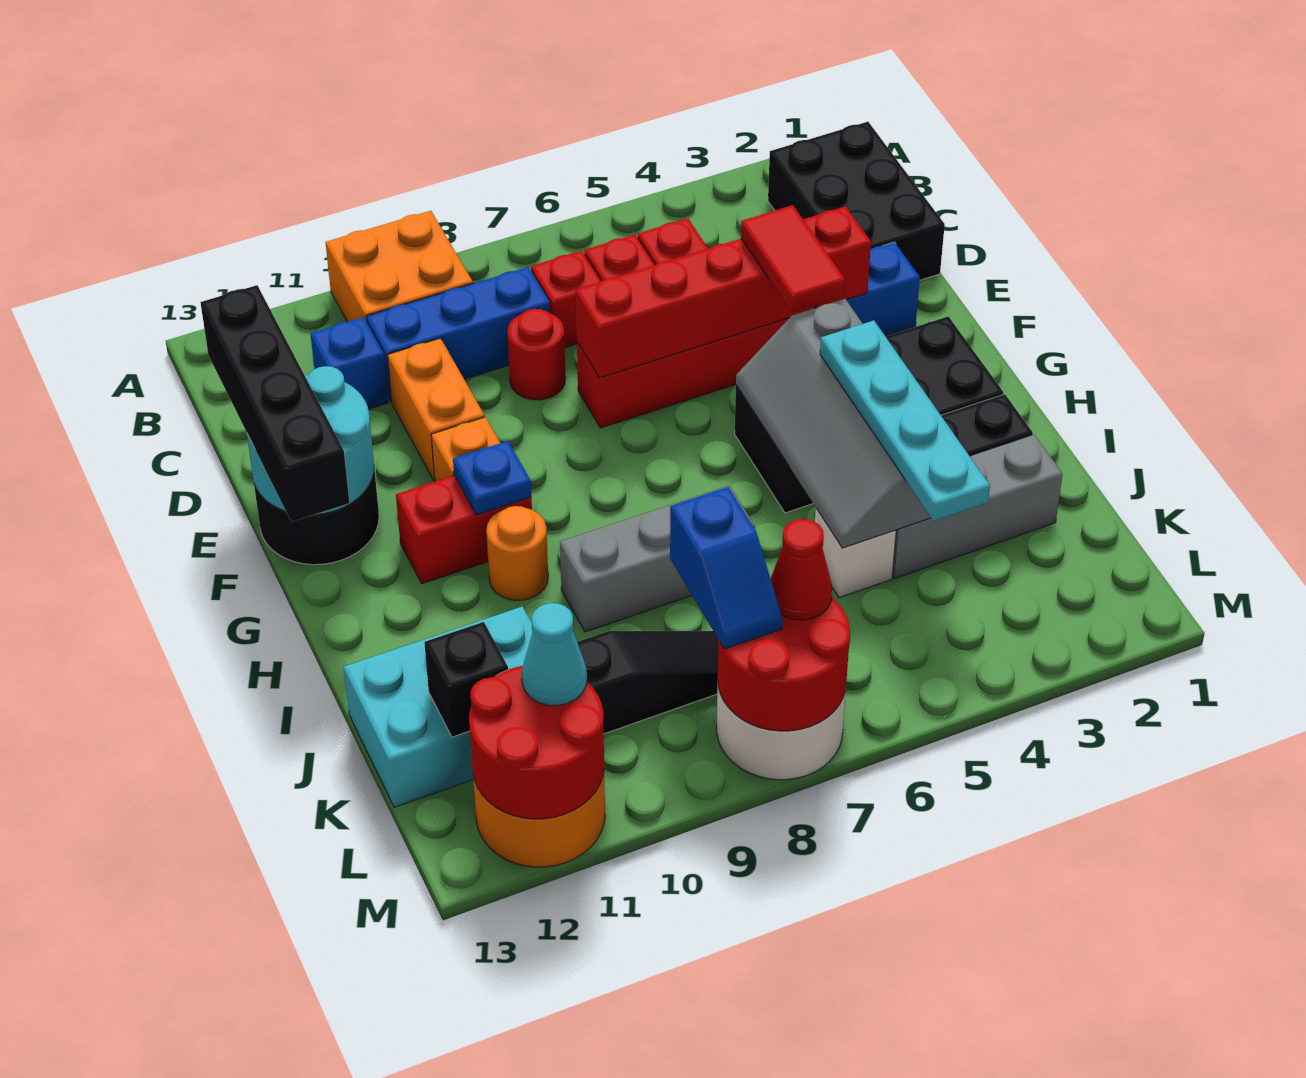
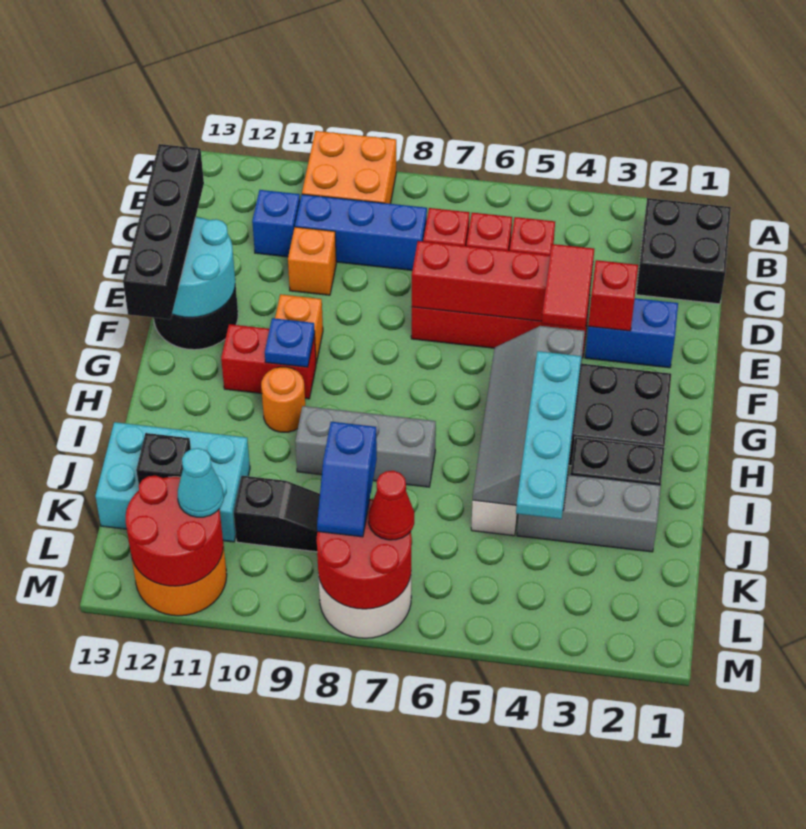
black brick B1:D2 level 1 -> black brick B1:C2 level 1
red round brick D8 level 1 -> none
orange brick D10:E10 level 1 -> orange brick D10 level 1

